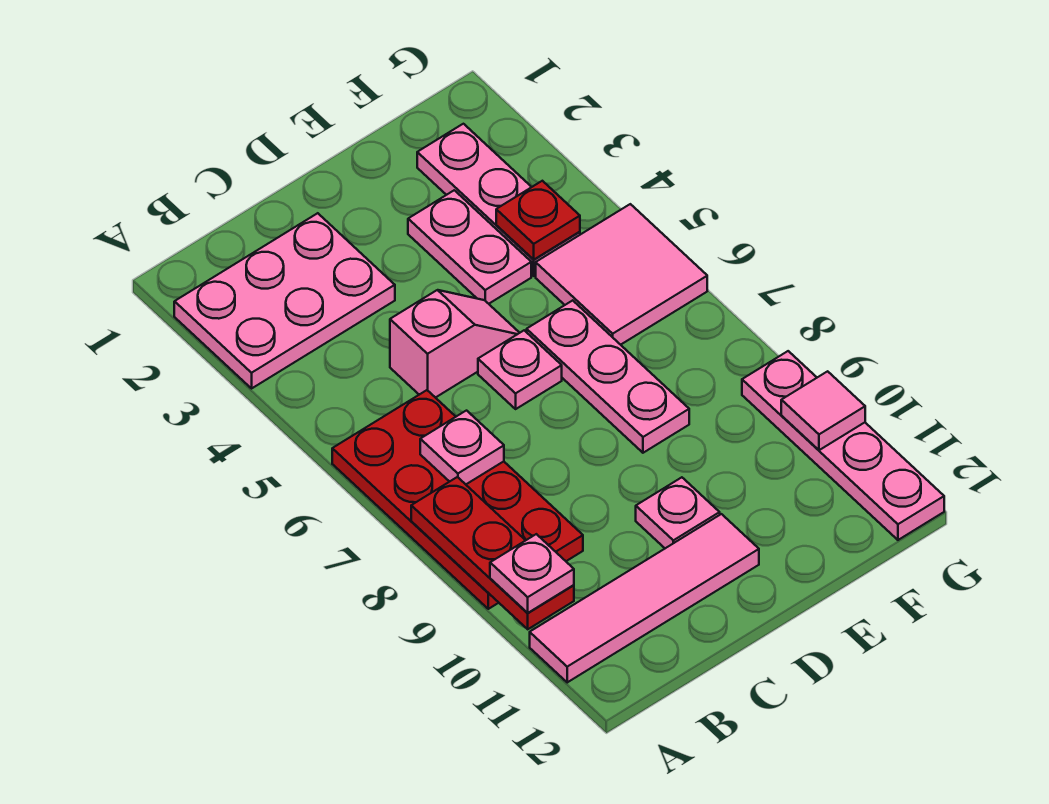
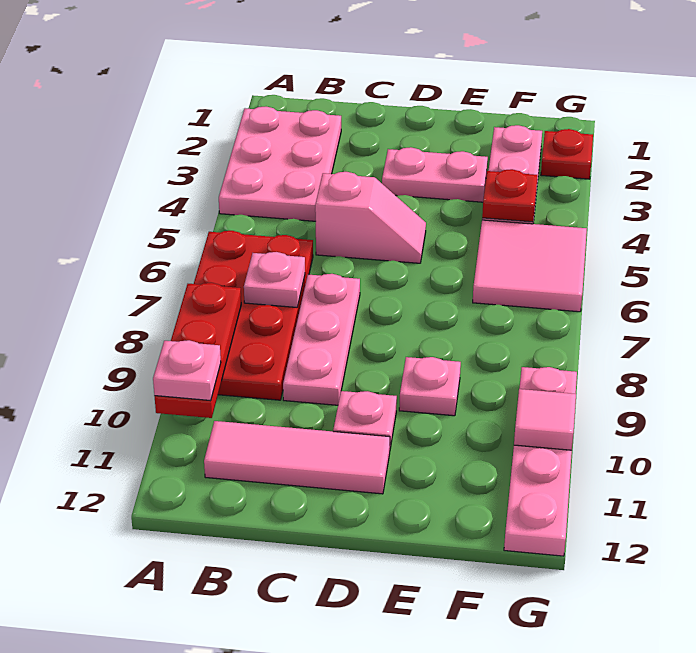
pink plate A2:C3 level 1 -> pink plate A2:B4 level 1
pink tile A11:D11 level 1 -> pink tile B11:D11 level 1
pink plate D6 level 1 -> pink plate E9 level 1
pink plate E3:E4 level 1 -> pink plate D3:E3 level 1
pink plate E6:E8 level 1 -> pink plate C7:C9 level 1
none -> red plate G2 level 1

